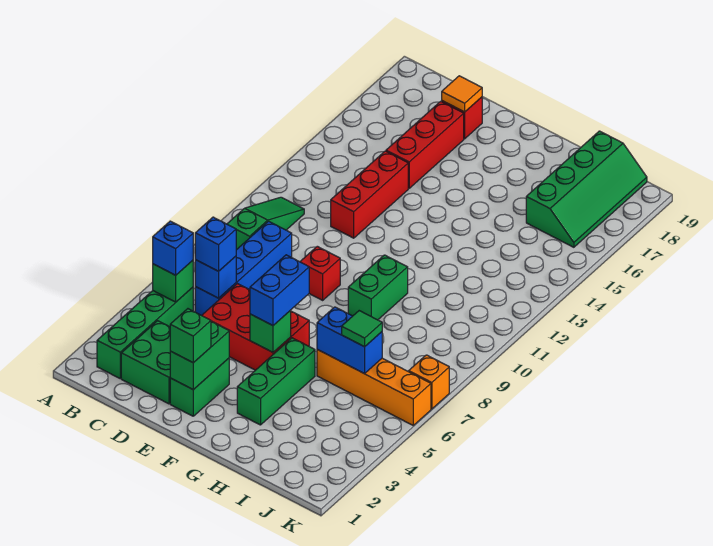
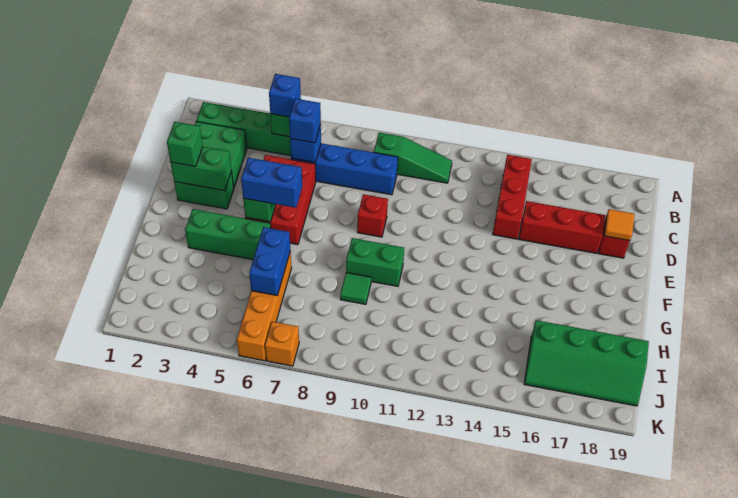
red brick D12:D14 level 1 -> red brick B14:D14 level 1
green tile I6 level 3 -> green tile H9 level 1

